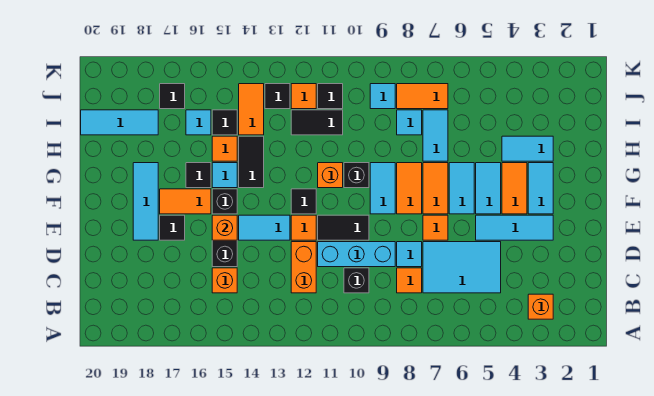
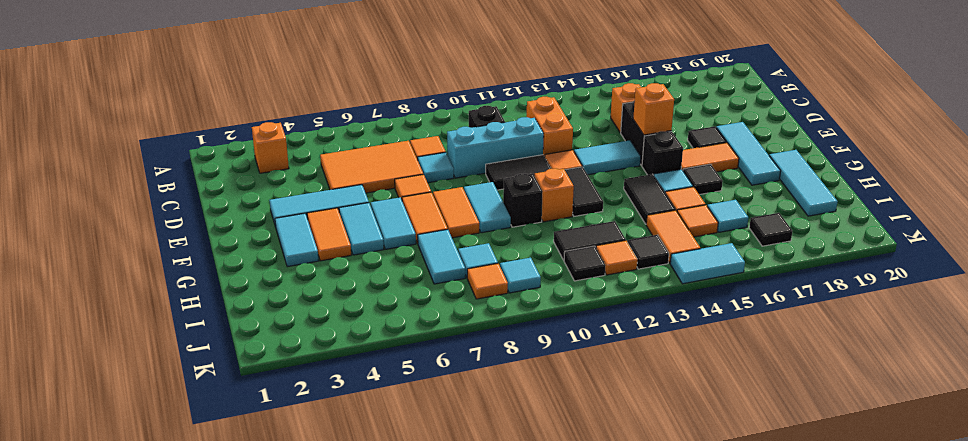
cyan tile C5:D7 level 1 -> orange tile C5:D7 level 1
black tile F12 level 1 -> black tile F12:G12 level 1
cyan tile H3:H4 level 1 -> cyan tile K14:K15 level 1
black tile I15 level 1 -> orange tile I15 level 1
cyan tile I18:I20 level 1 -> cyan tile G19:I19 level 1
orange tile J7:J8 level 1 -> orange tile J8 level 1

